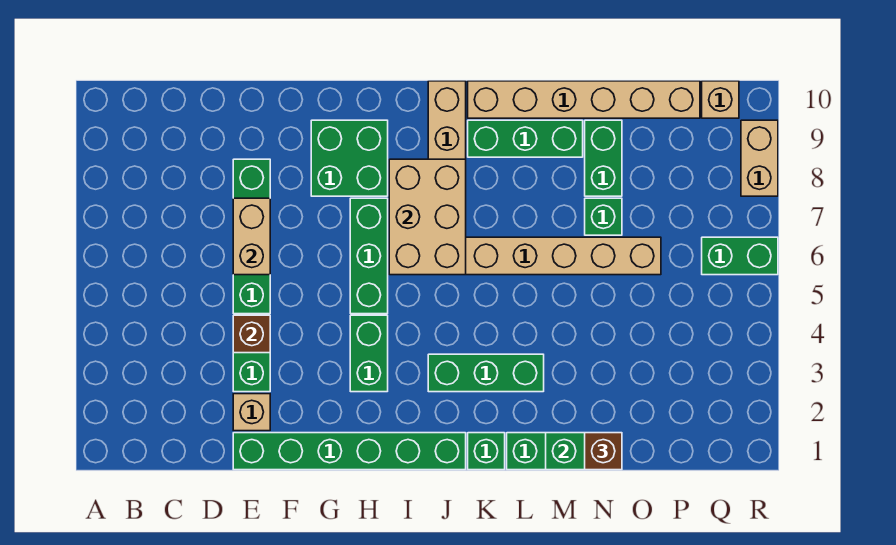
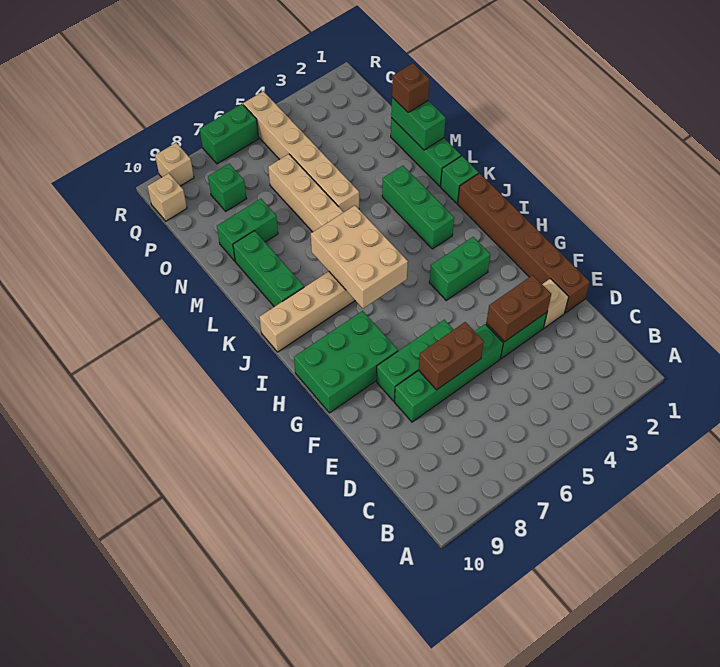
green brick E1:J1 level 1 -> brown brick E1:J1 level 1
brown brick E4 level 2 -> brown brick E3:E4 level 2
tan brick E6:E7 level 2 -> brown brick E6:E7 level 2
green brick G8:H9 level 1 -> green brick G8:H10 level 1
green brick H5:H7 level 1 -> green brick F6:F8 level 1
tan brick I6:J8 level 2 -> tan brick I6:K7 level 2
tan brick K10:P10 level 1 -> tan brick M5:R5 level 1
green brick N7 level 1 -> green brick P8 level 1
green brick Q6:R6 level 1 -> green brick R6:R7 level 1
tan brick R8:R9 level 1 -> tan brick R9 level 1

